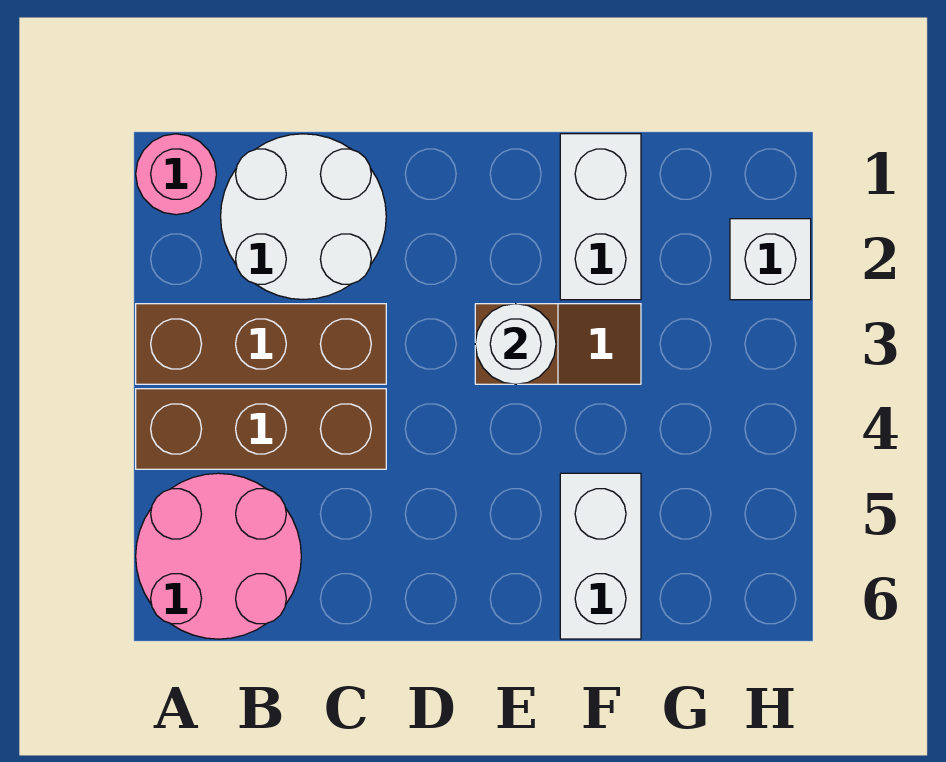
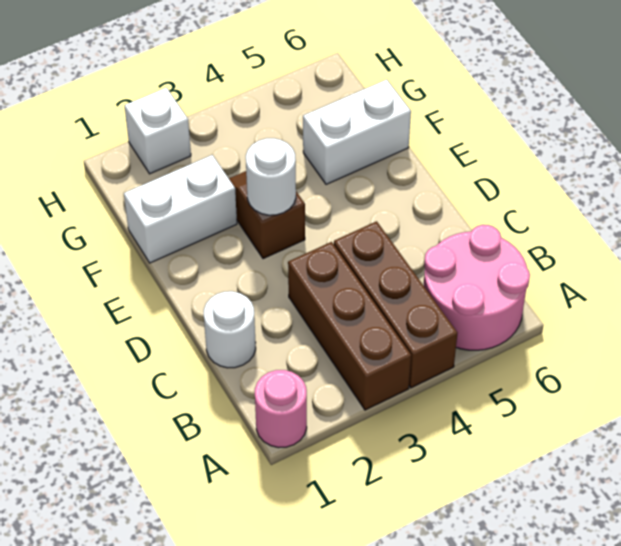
white round brick B1:C2 level 1 -> white round brick C1 level 1

